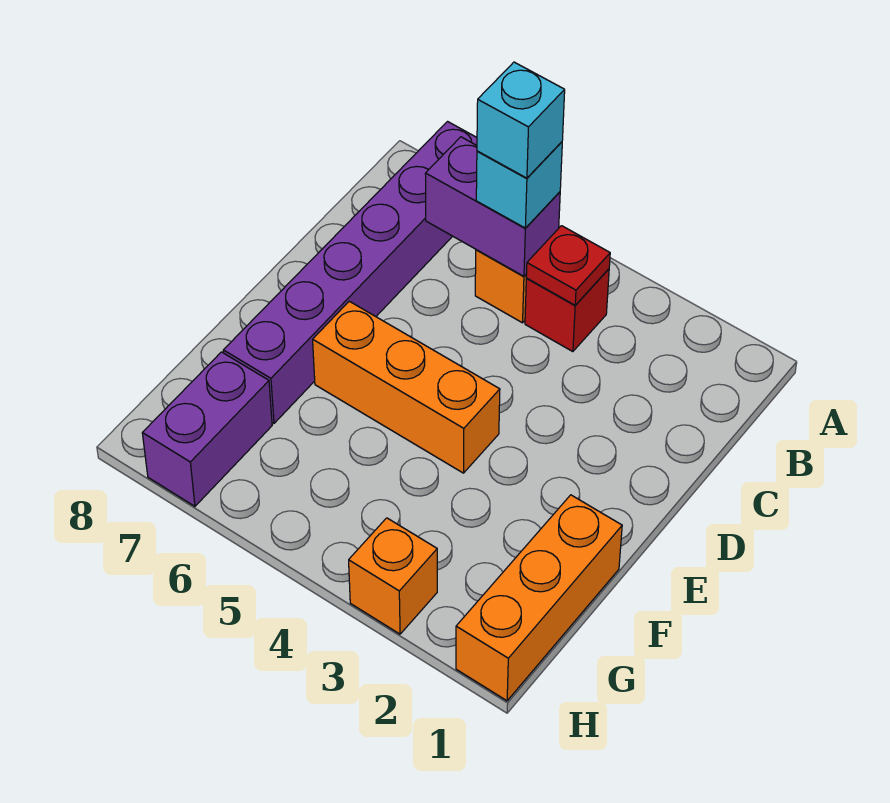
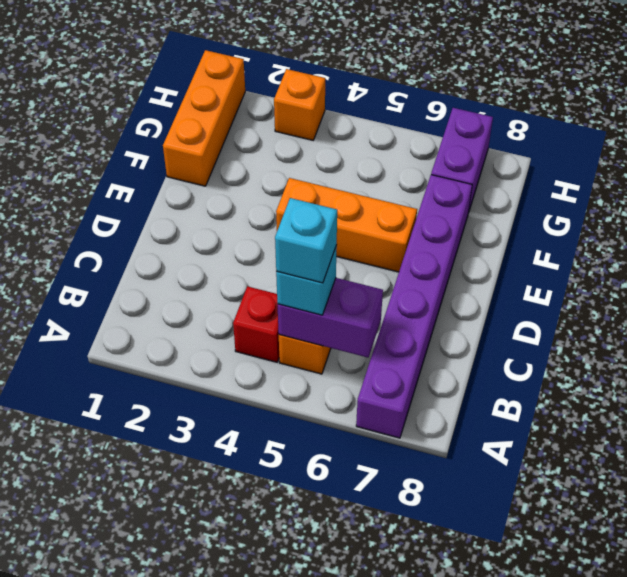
red plate B4 level 2 -> none

